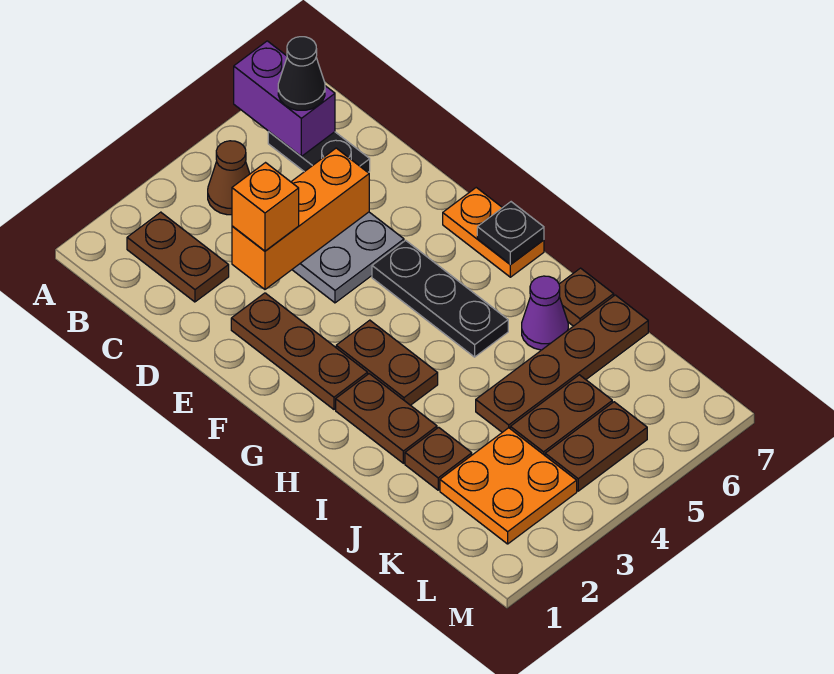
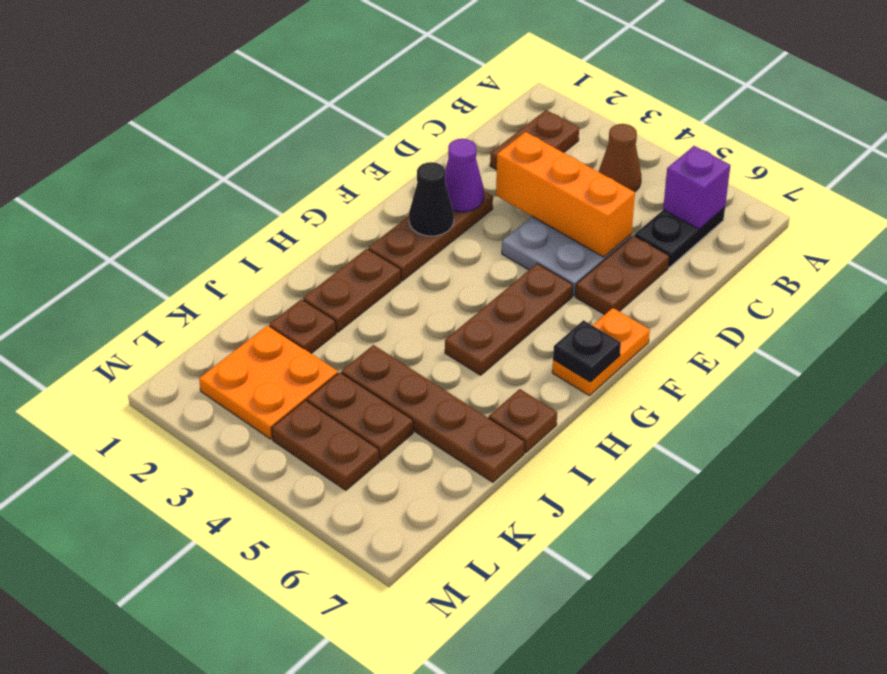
purple brick A6:B6 level 2 -> purple brick B6 level 2
black cone B6 level 3 -> black cone F2 level 2
orange brick D3 level 3 -> none
black plate F5:H5 level 1 -> brown plate F5:H5 level 1
brown plate G3:H3 level 1 -> brown plate D6:E6 level 1
purple cone I6 level 1 -> purple cone E2 level 2

